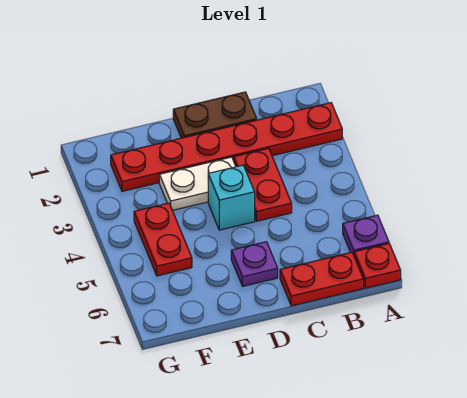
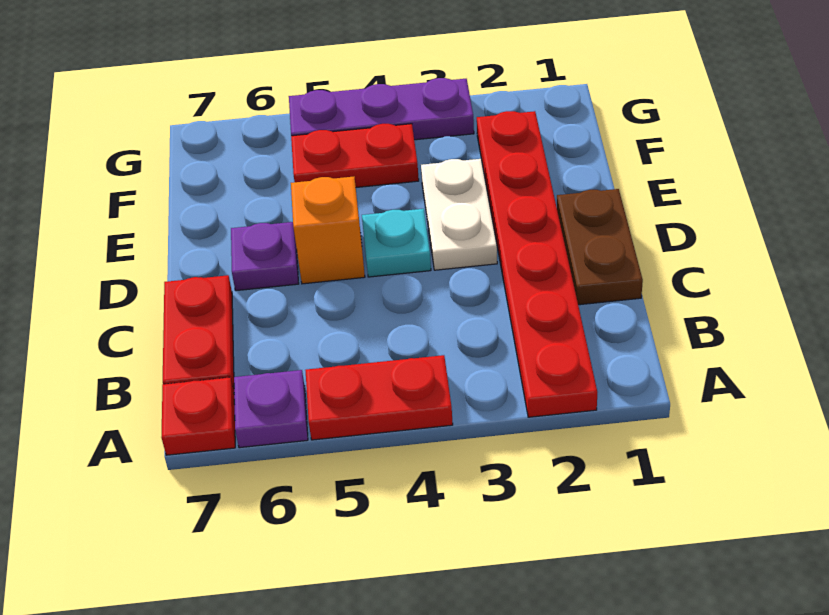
red plate C3:C4 level 1 -> red plate A4:A5 level 1
cyan brick D4 level 1 -> cyan plate D4 level 1
none -> orange brick D5 level 1
none -> purple plate G3:G5 level 1

